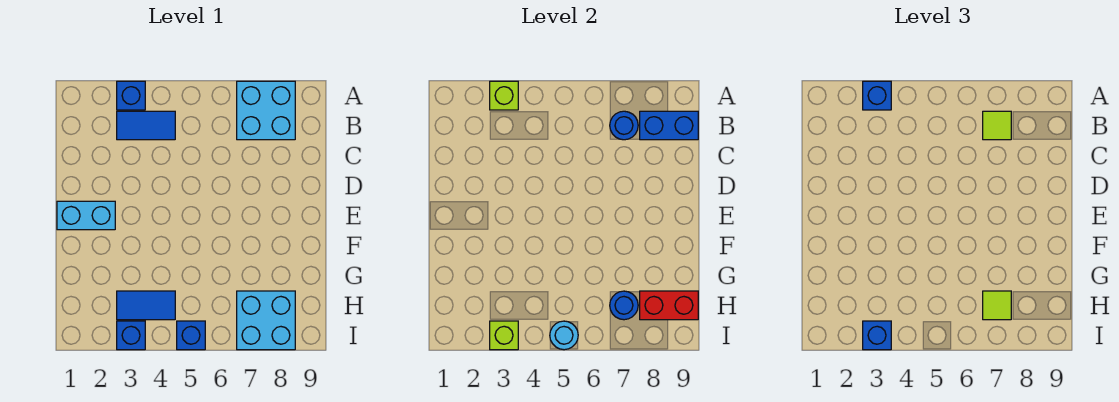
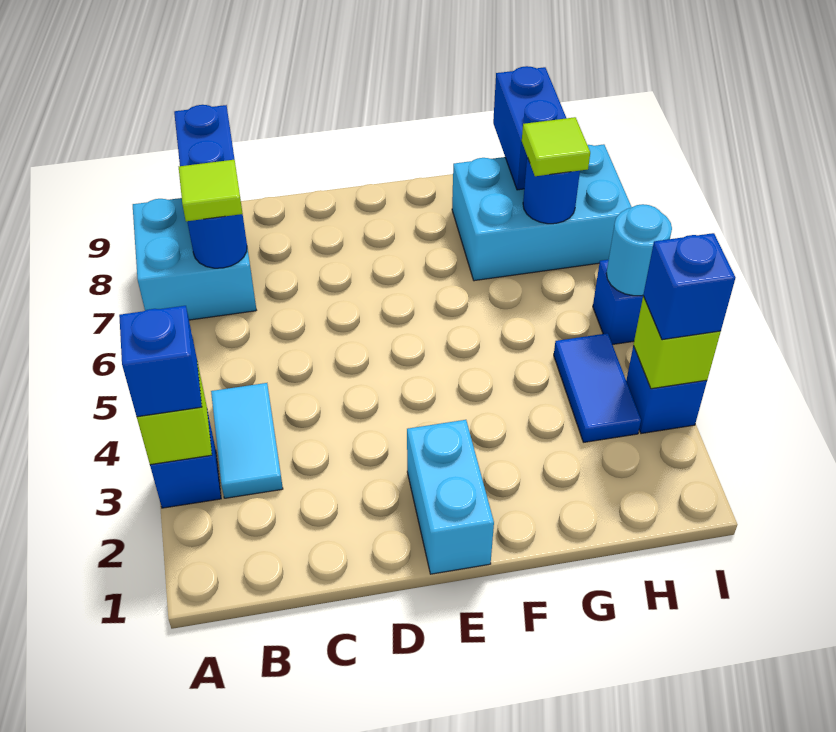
blue tile B3:B4 level 1 -> cyan tile B3:B4 level 1
cyan brick H7:I8 level 1 -> cyan brick G7:I8 level 1
red brick H8:H9 level 2 -> blue brick H8:H9 level 2

